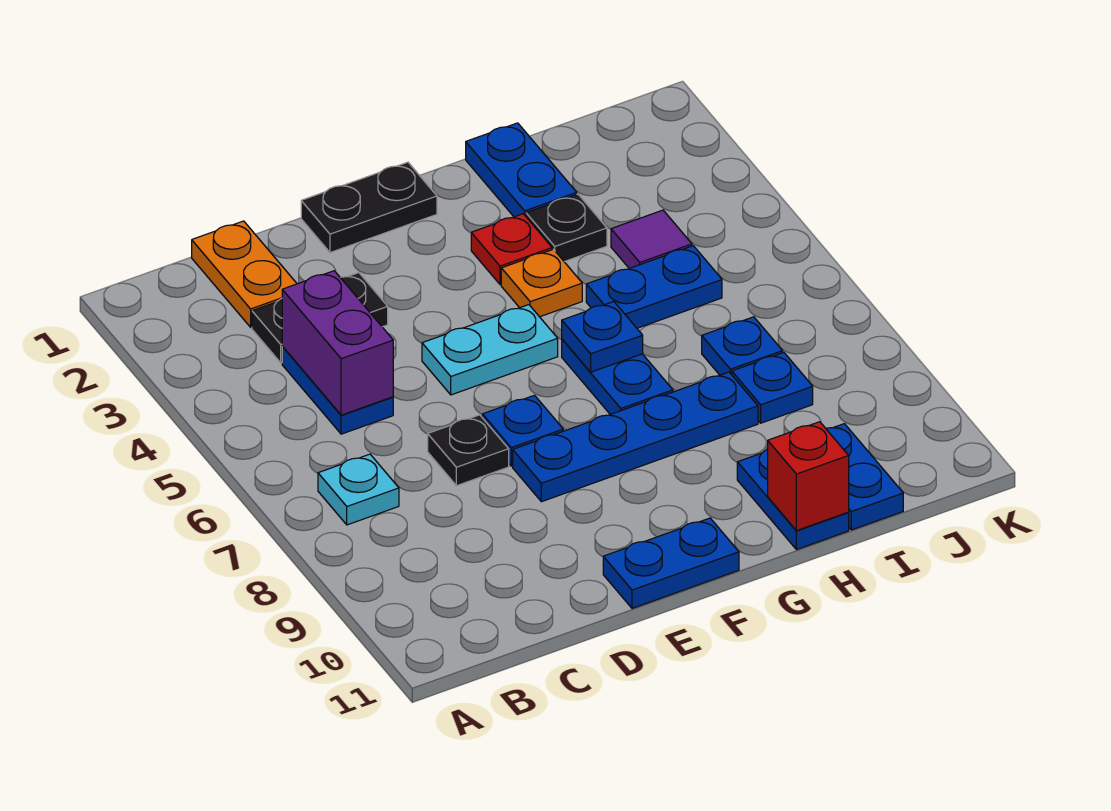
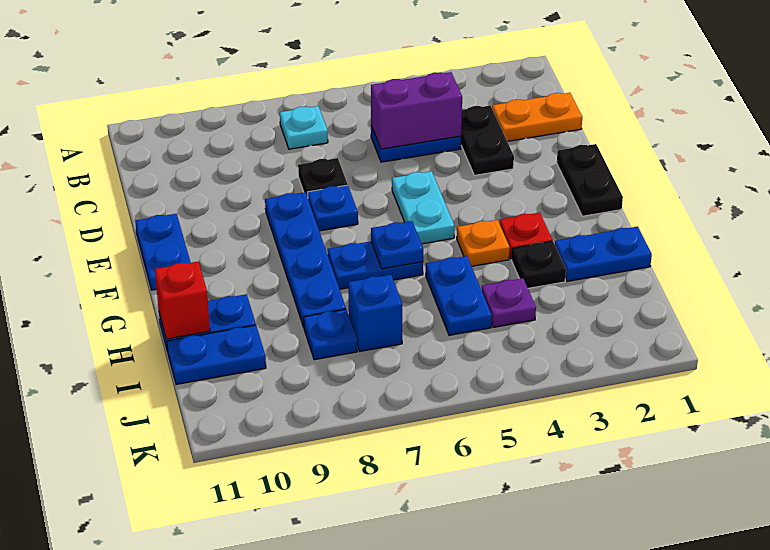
purple tile I4 level 1 -> purple plate I4 level 1
blue plate I7 level 1 -> blue brick I7 level 1

